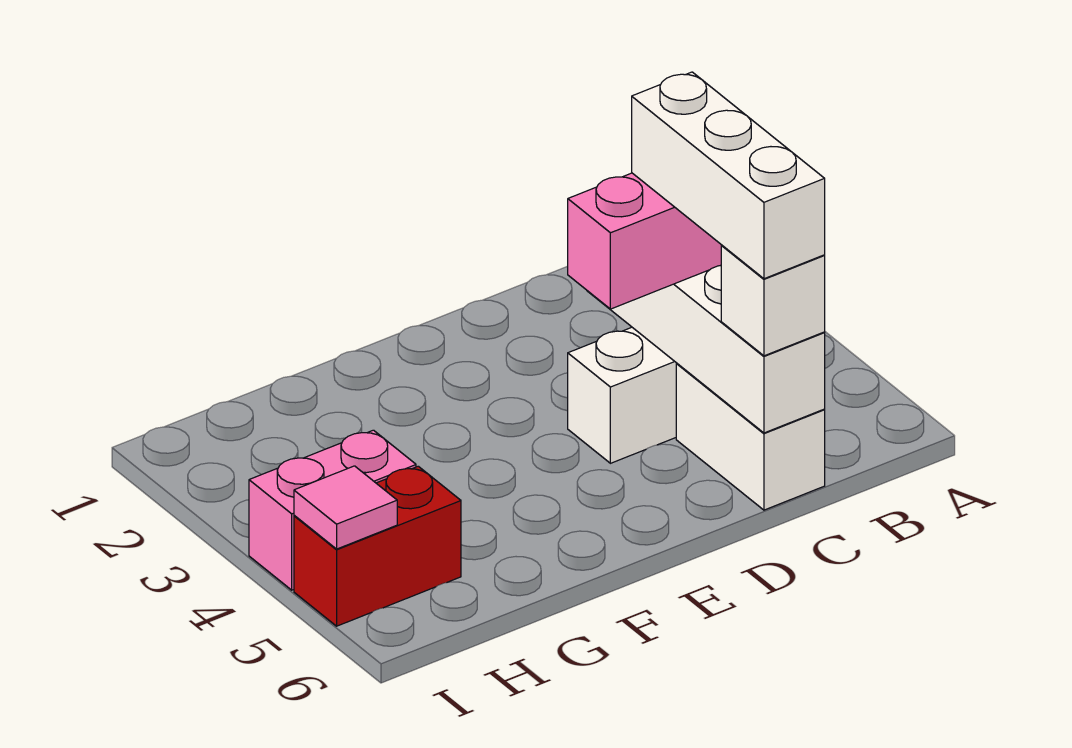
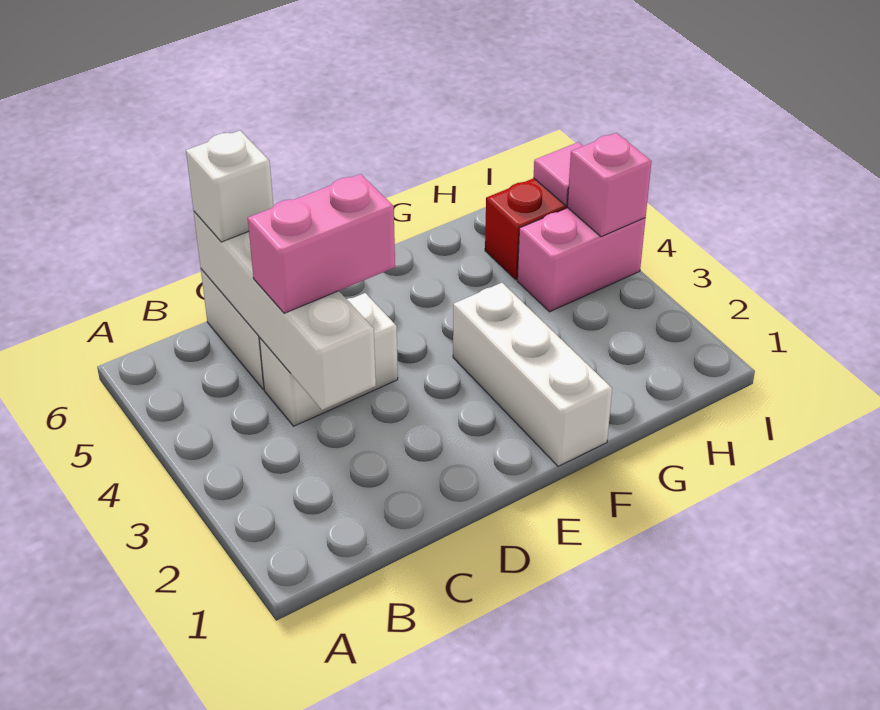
white brick C4:C6 level 4 -> white brick F1:F3 level 1
none -> pink brick I4 level 2

